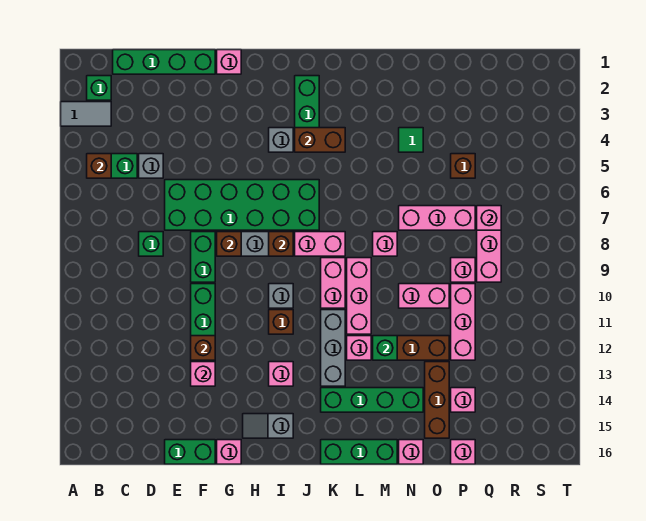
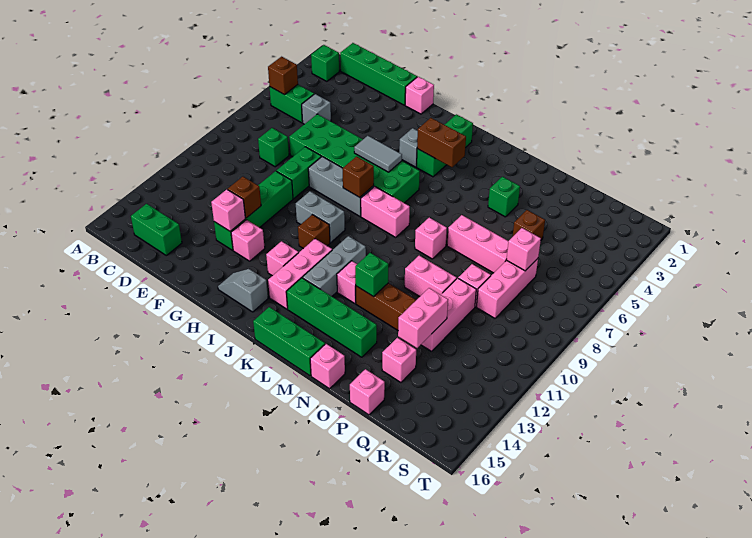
grey tile A3:B3 level 1 -> grey tile H6:I6 level 2
green brick E16:F16 level 1 -> green brick C15:D15 level 1
brown brick G8 level 2 -> none
pink brick G16 level 1 -> pink brick G13 level 1
grey brick I10 level 1 -> grey brick H10:I10 level 1
pink brick K9:K10 level 1 -> pink brick P12:P13 level 2
pink brick L9:L11 level 1 -> pink brick J12:J14 level 1
green tile N4 level 1 -> green brick N4 level 1
brown brick O13:O15 level 1 -> none

